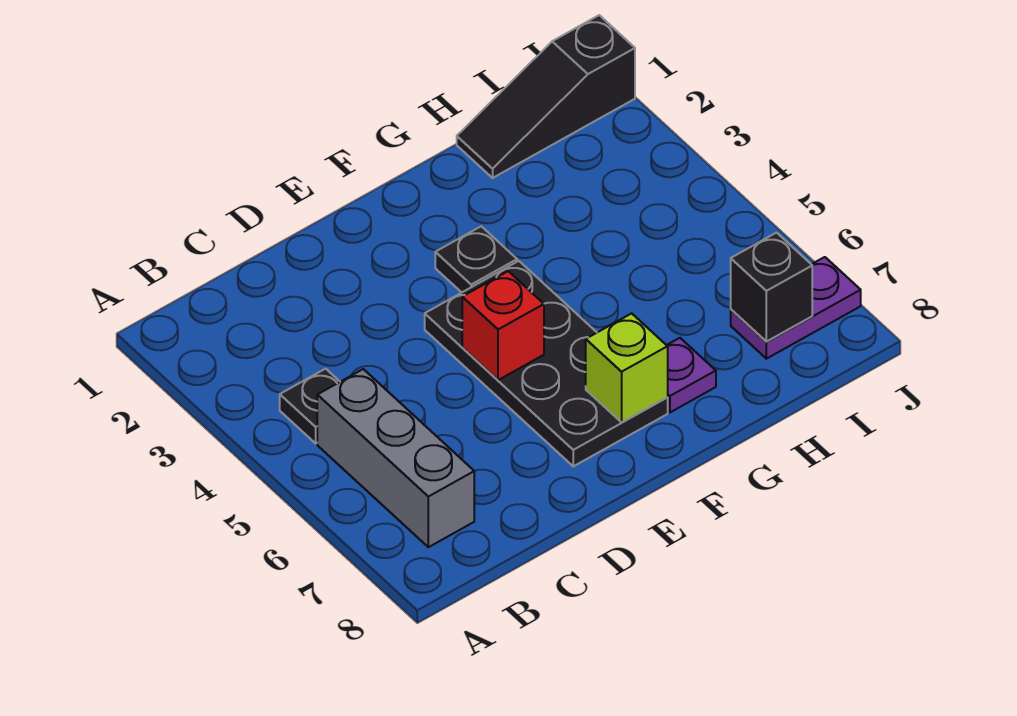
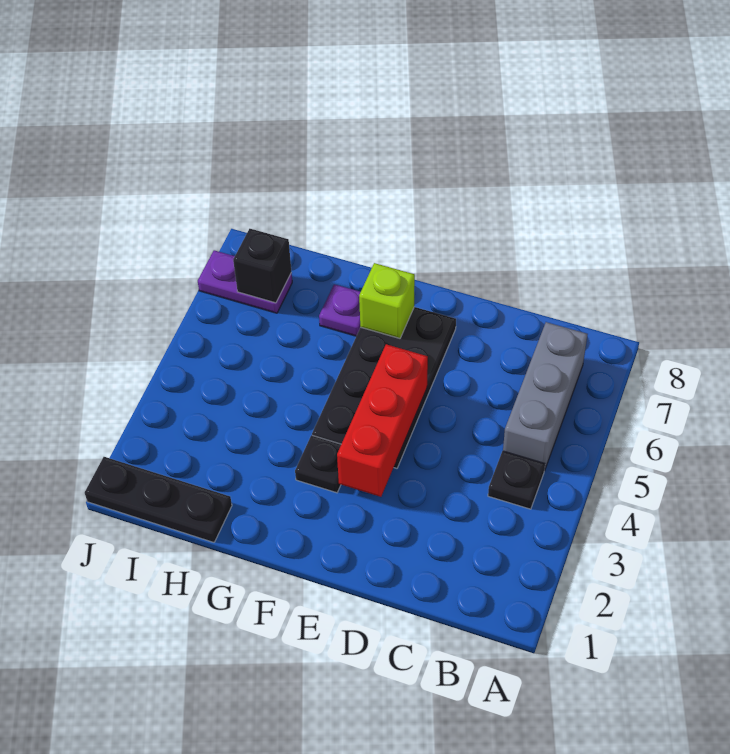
red brick E5 level 2 -> red brick E3:E5 level 2
black slope H1:J1 level 1 top J -> black plate H1:J1 level 1

